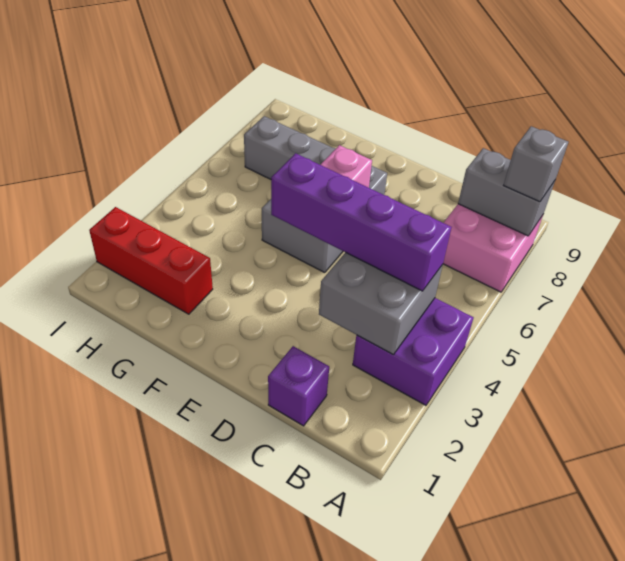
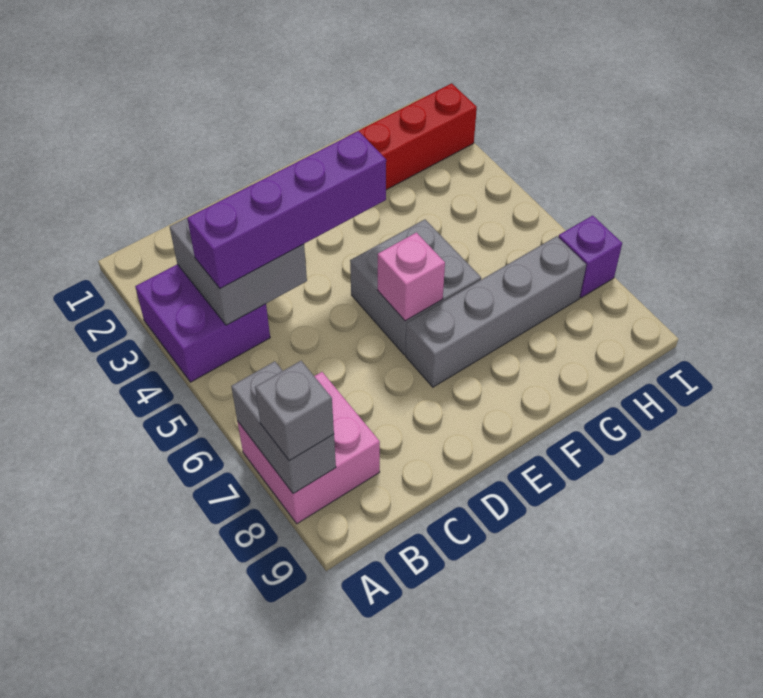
grey brick A8:B8 level 2 -> grey brick A7:A8 level 2
purple brick C1 level 1 -> purple brick I7 level 1

